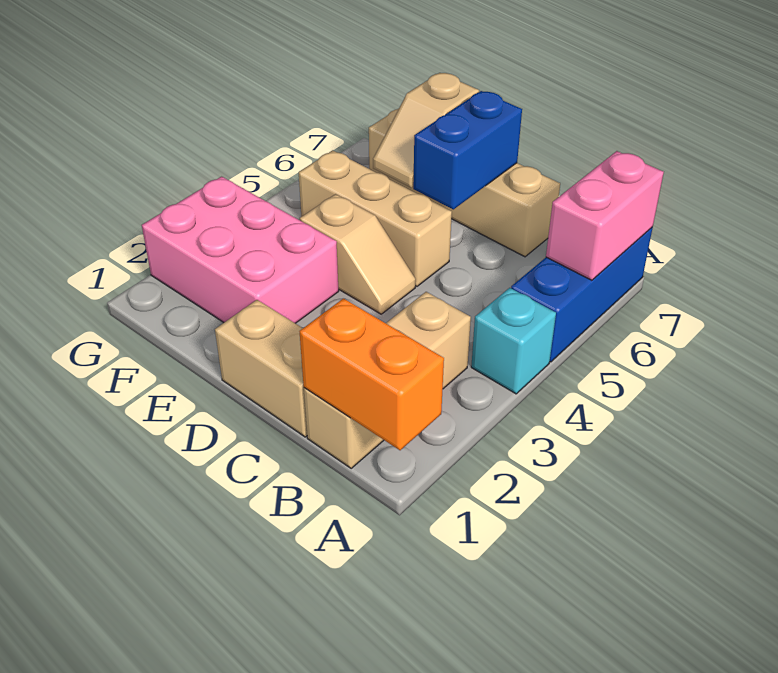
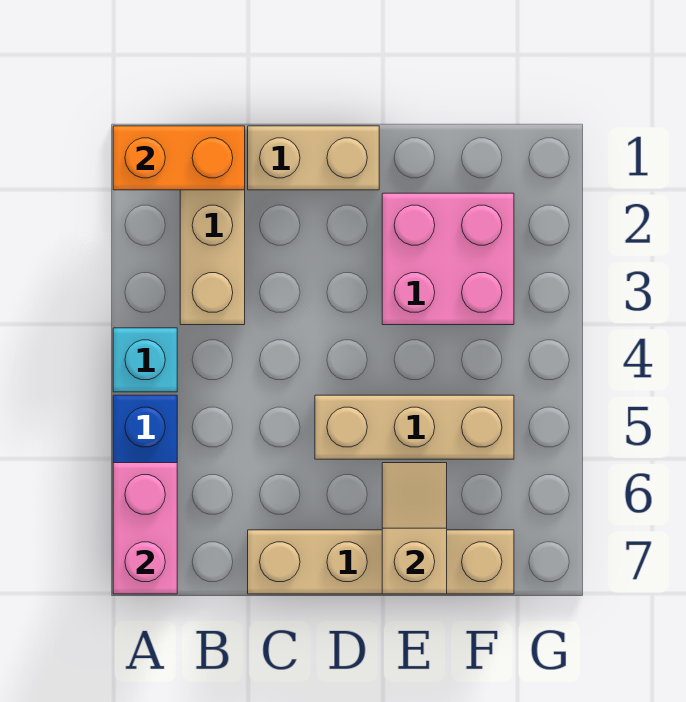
tan slope D4:E4 level 1 top E -> none
blue brick D6:D7 level 2 -> none
pink brick E2:G3 level 1 -> pink brick E2:F3 level 1

